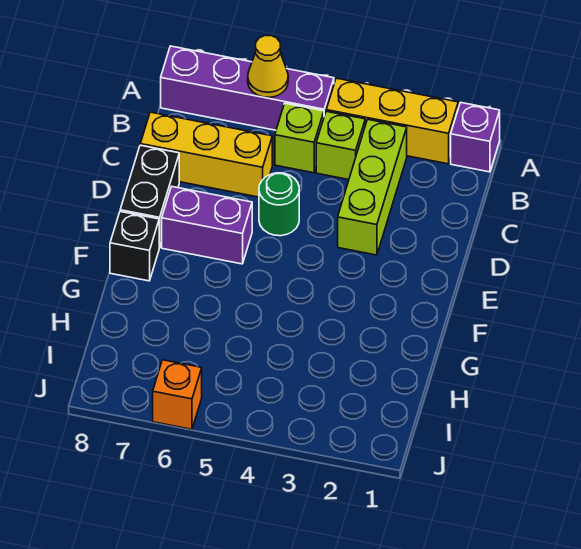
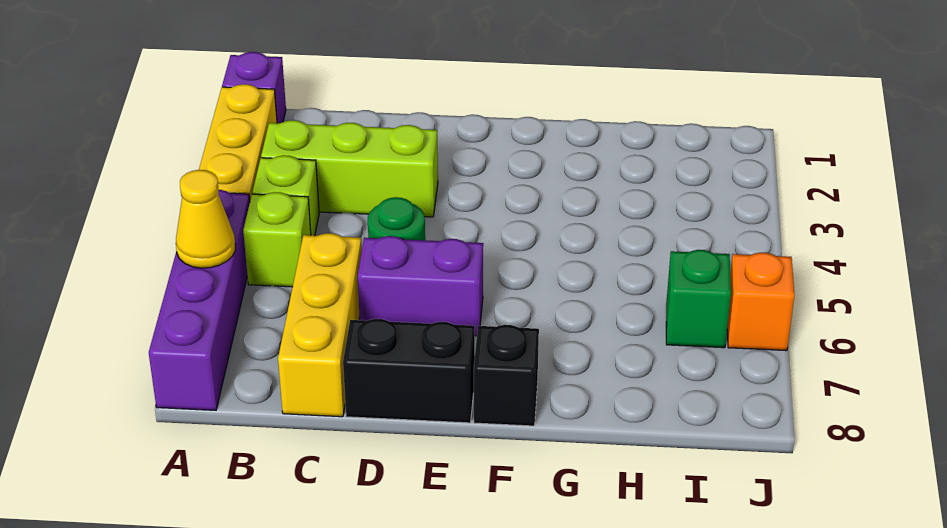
purple brick E6:E7 level 1 -> purple brick D6:E6 level 1
none -> green brick I6 level 1

